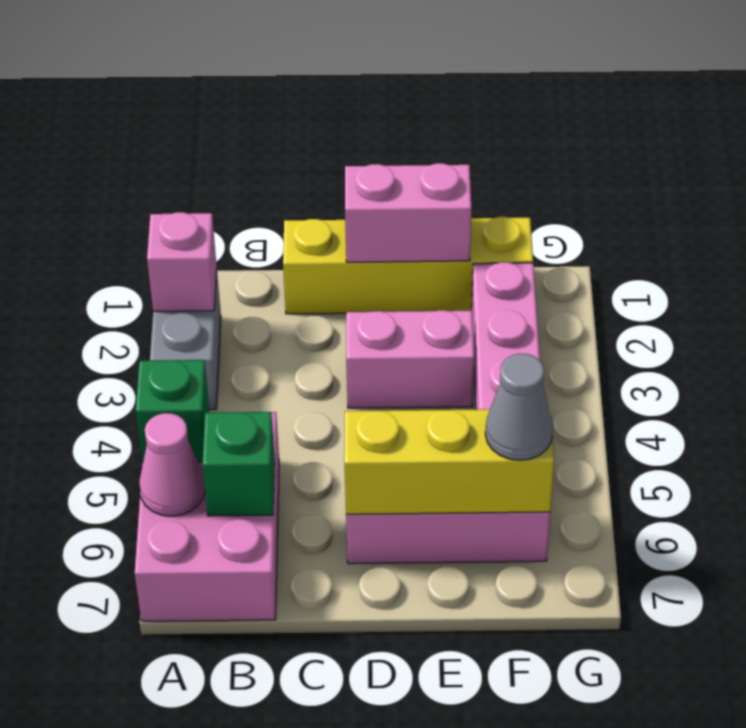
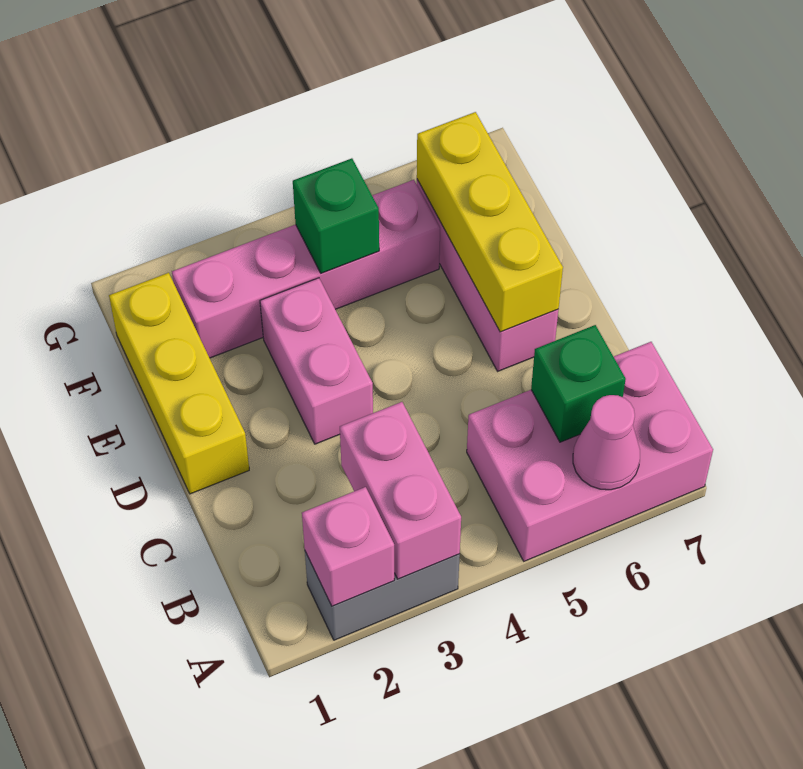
green brick A5 level 2 -> green brick F4 level 2
yellow brick C1:F1 level 1 -> yellow brick D1:F1 level 1
pink brick D1:E1 level 2 -> pink brick A3:B3 level 2
grey cone F6 level 3 -> none

